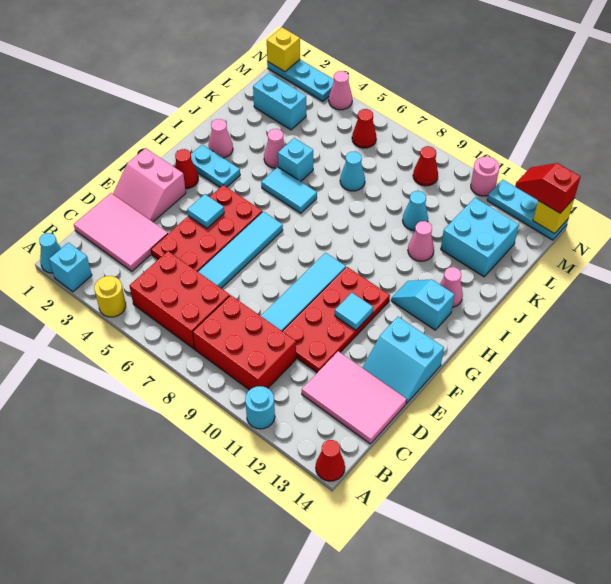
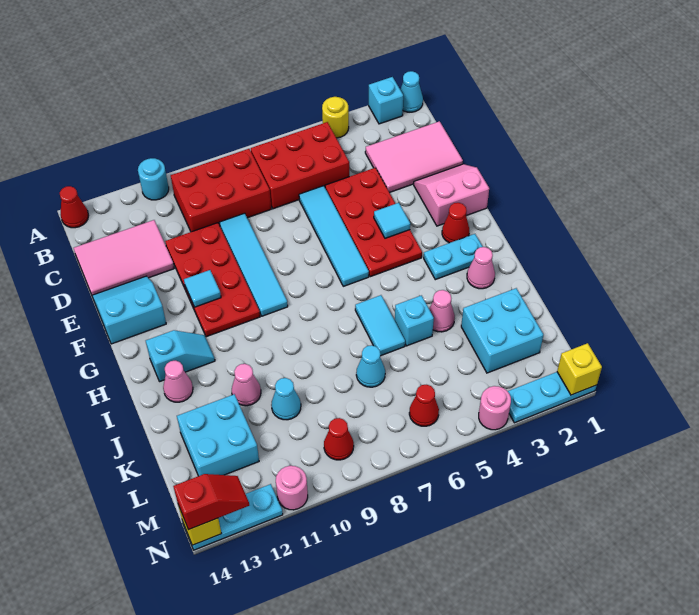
cyan tile I5:I6 level 1 -> cyan tile I6:J6 level 1
cyan brick L2:L3 level 1 -> cyan brick K2:L3 level 1
pink cone N4 level 1 -> pink round brick N4 level 1

